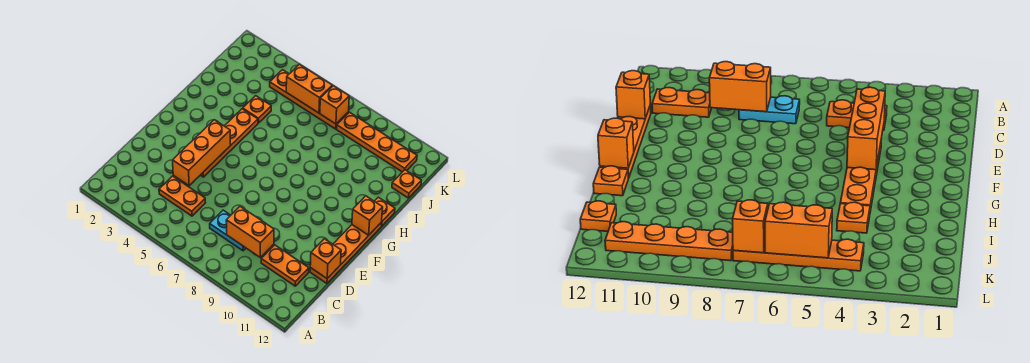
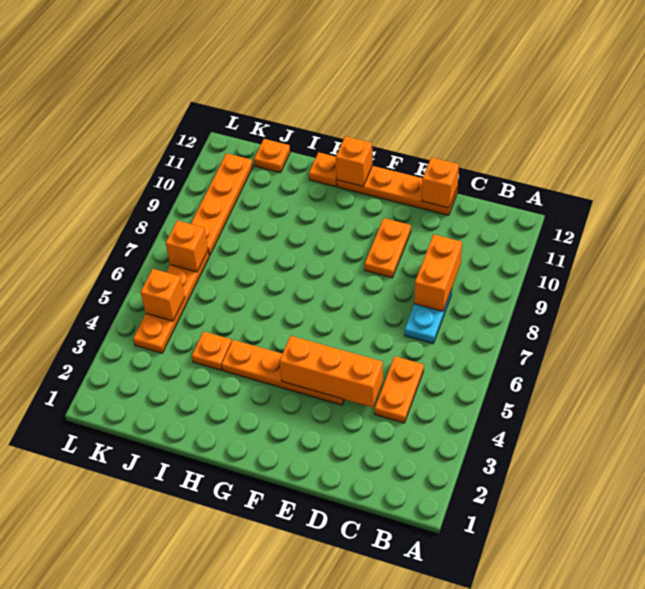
orange plate C10:C11 level 1 -> orange plate E9:E10 level 1
orange brick K5:K6 level 2 -> orange brick K5 level 2

